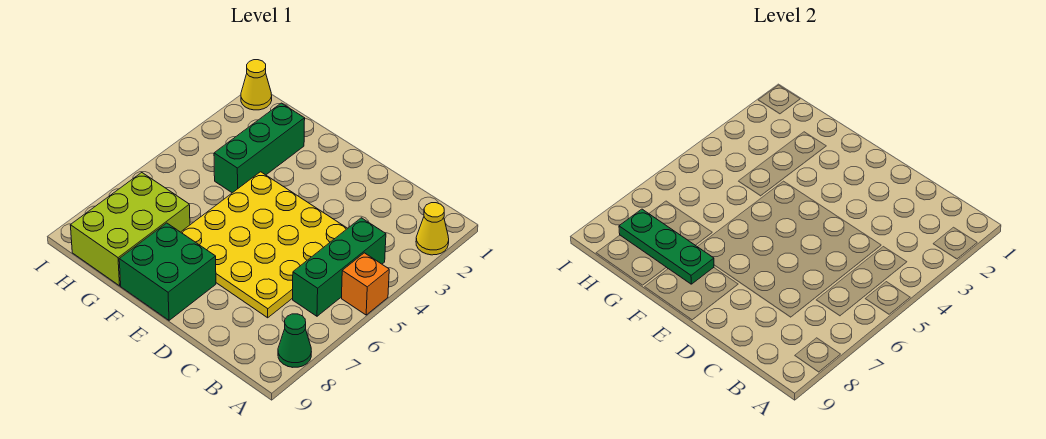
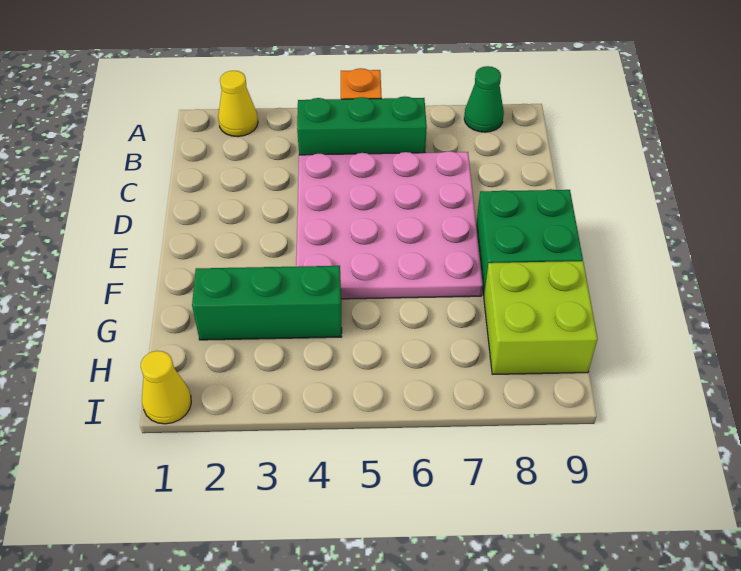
yellow plate C4:F7 level 1 -> pink plate C4:F7 level 1
green plate F8:H8 level 2 -> none
lime brick G7:H9 level 1 -> lime brick G8:H9 level 1

